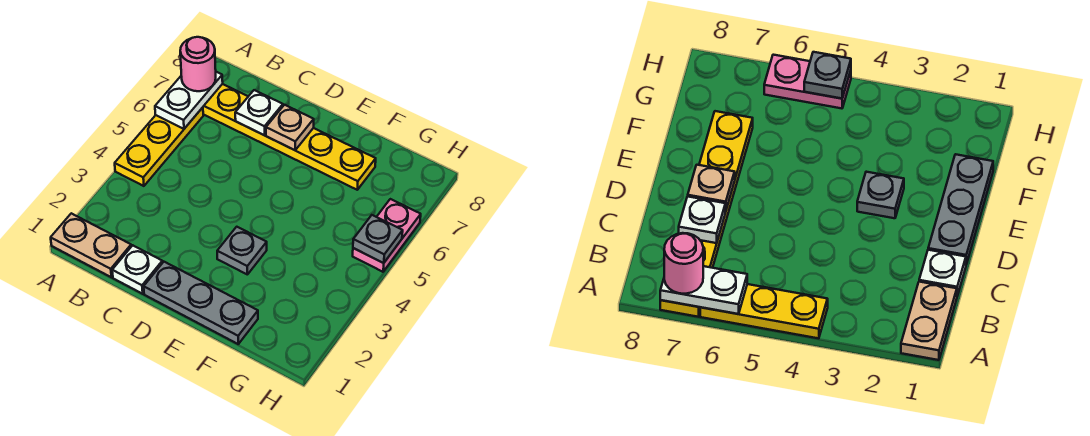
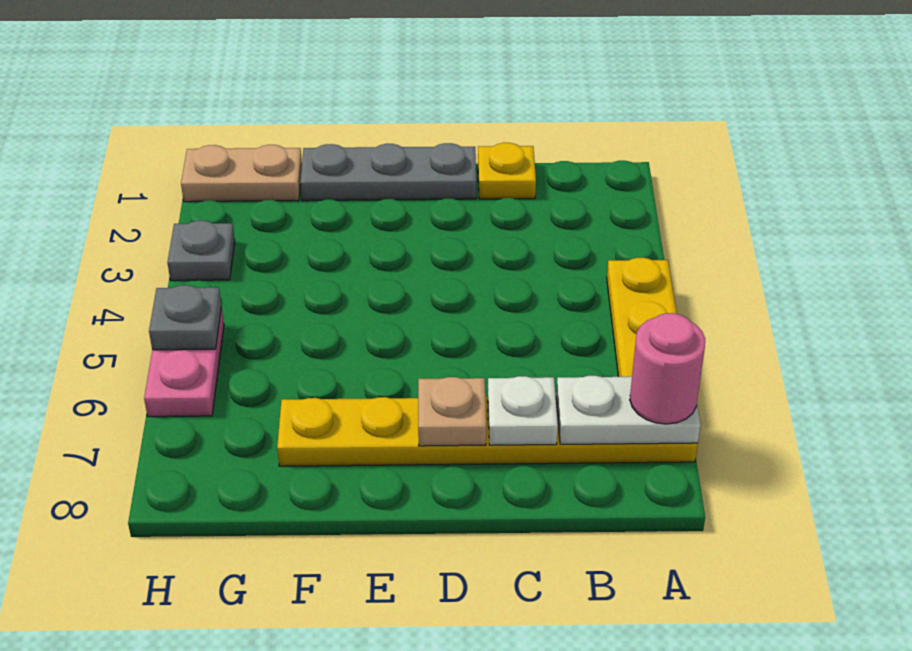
tan plate A1:B1 level 1 -> tan plate G1:H1 level 1
white plate A6:A7 level 2 -> white plate A7:B7 level 2
white plate C1 level 1 -> yellow plate C1 level 1
grey plate E3 level 1 -> grey plate H3 level 1

